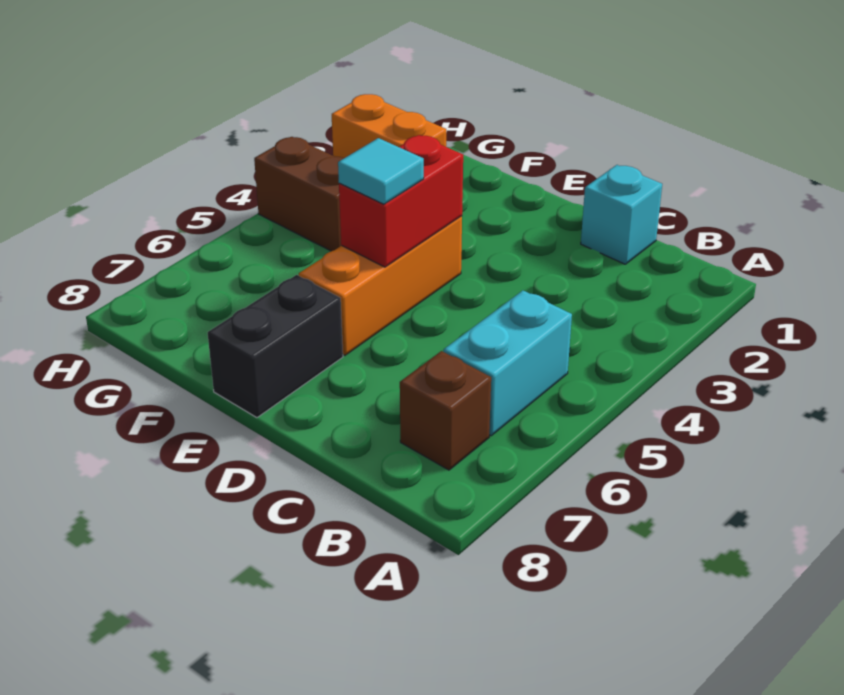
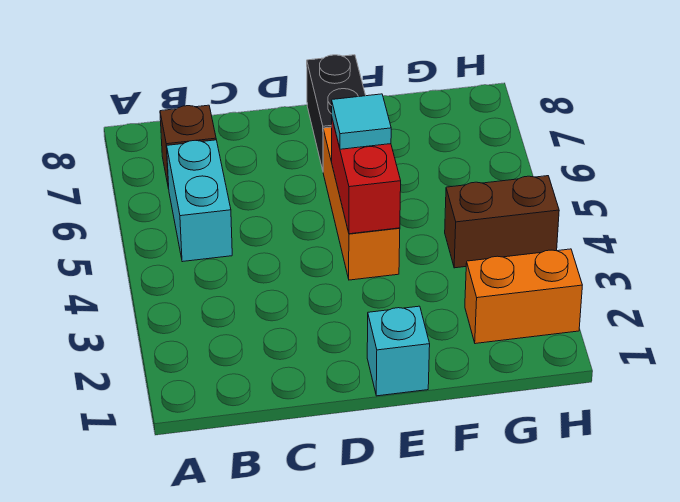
cyan brick C1 level 1 -> cyan brick E1 level 1

